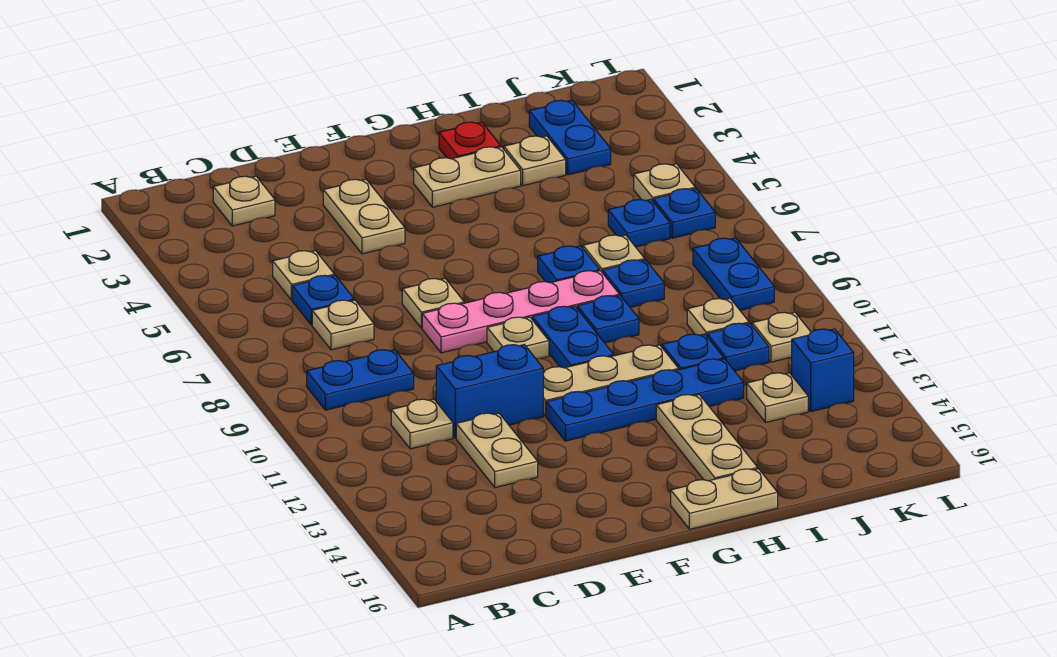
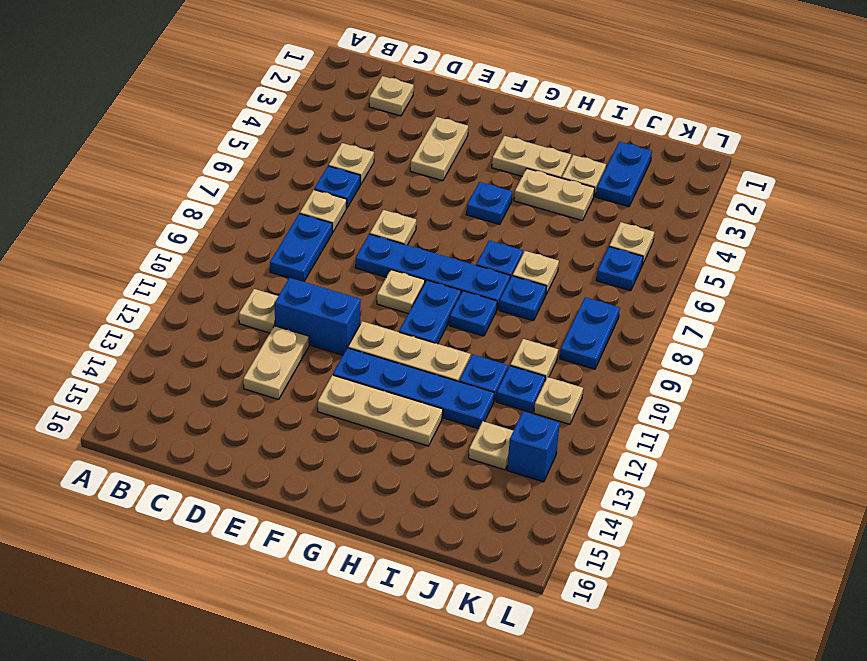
blue plate B9:C9 level 1 -> blue plate C8:C9 level 1
pink plate E8:H8 level 1 -> blue plate E8:H8 level 1
tan plate G16:H16 level 1 -> tan plate H4:I4 level 1
red plate H2 level 1 -> none
tan plate H13:H15 level 1 -> tan plate F13:H13 level 1
blue plate J6 level 1 -> blue plate G5 level 1

